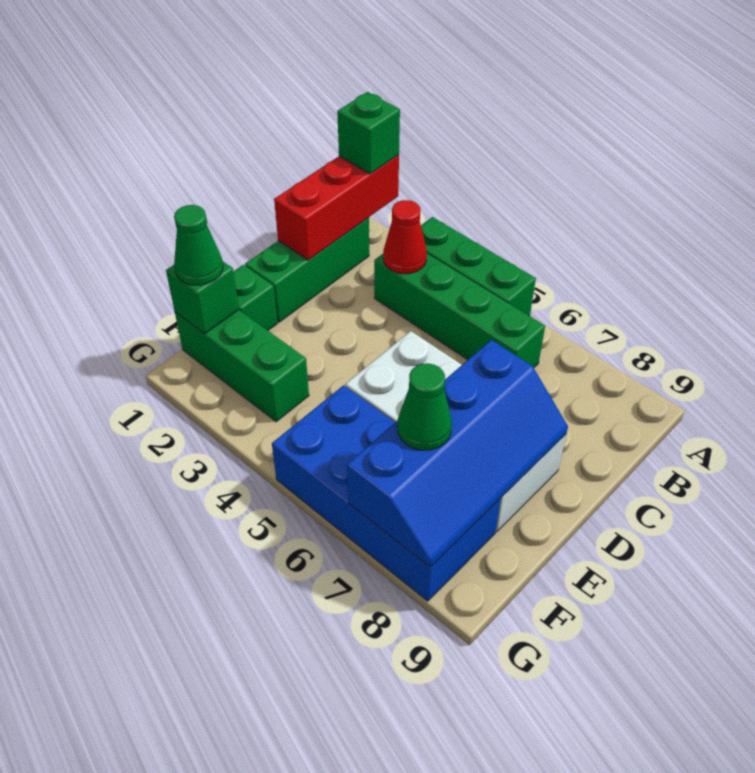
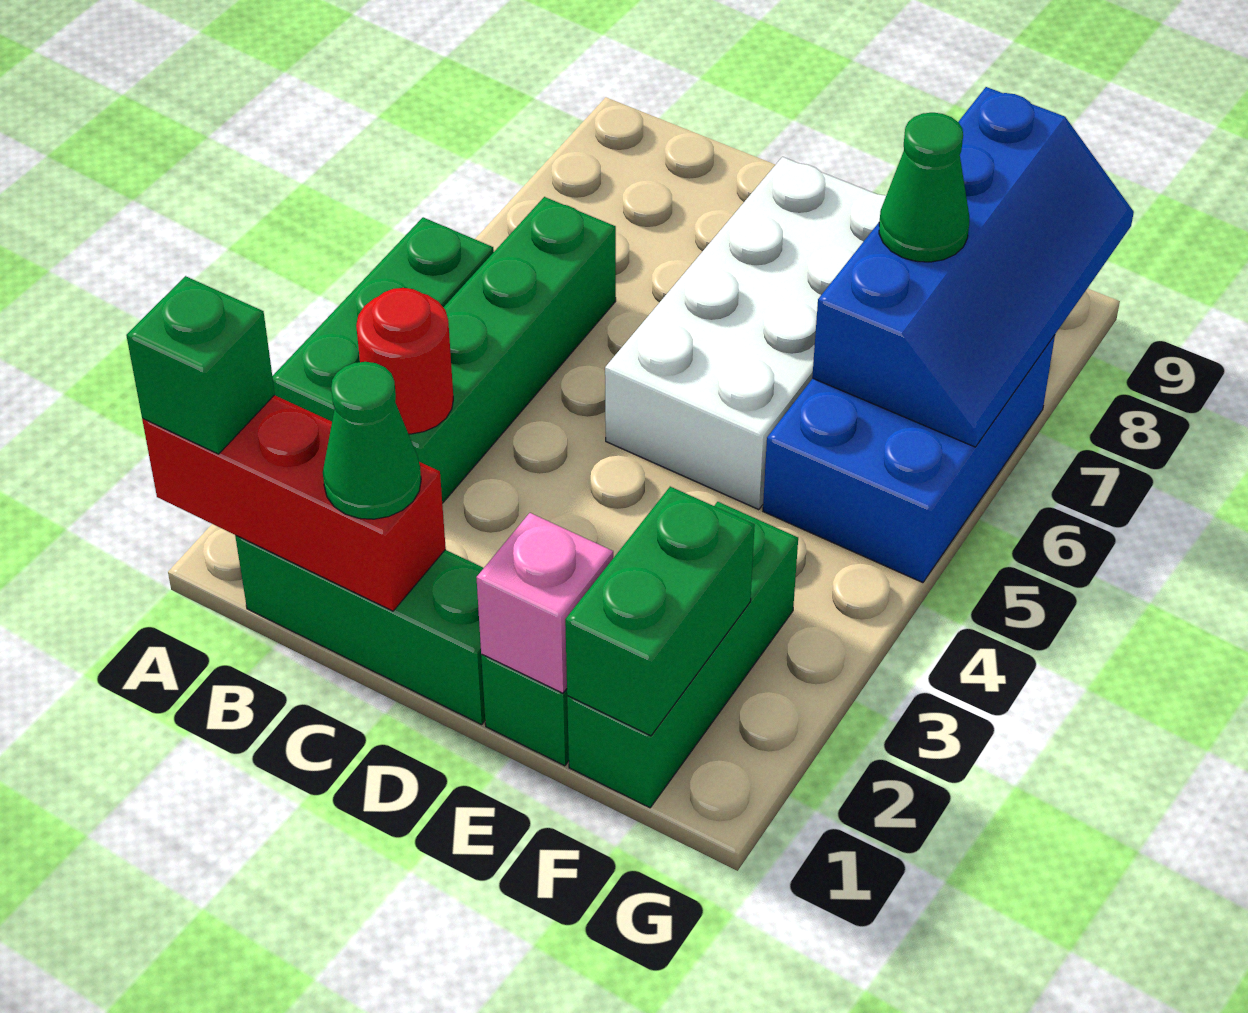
red cone B3 level 2 -> red round brick B3 level 2
blue slope D7:G8 level 2 top 7 -> blue slope F6:G9 level 2 top F
none -> pink brick E1 level 2
green brick F1 level 2 -> green brick F1:F2 level 2
green cone F1 level 3 -> green cone C1 level 3
blue brick F5:G8 level 1 -> blue brick F5:G7 level 1

